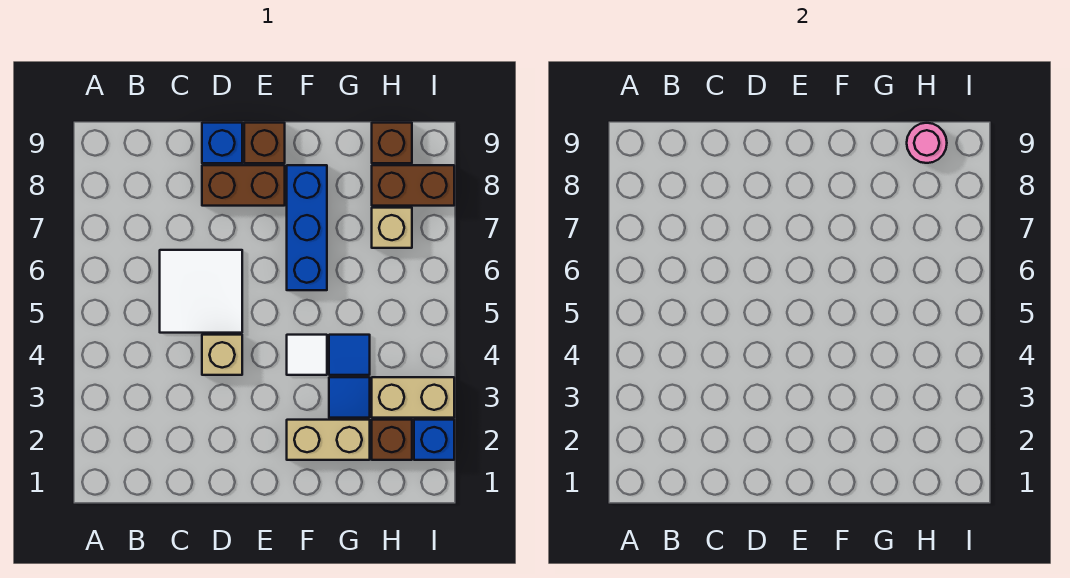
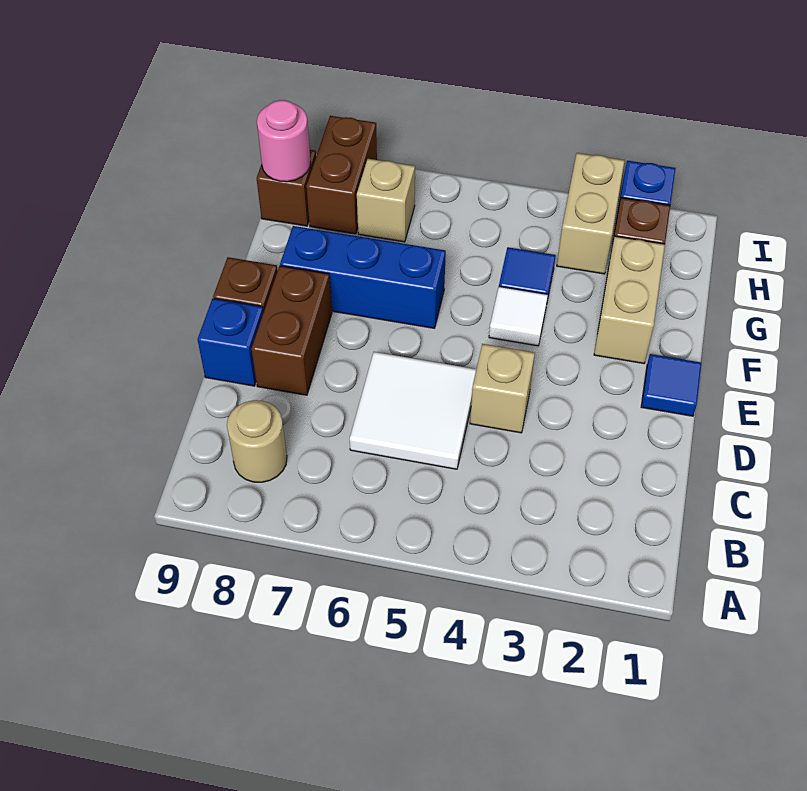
none -> tan round brick B8 level 1
blue tile G3 level 1 -> blue tile E1 level 1

